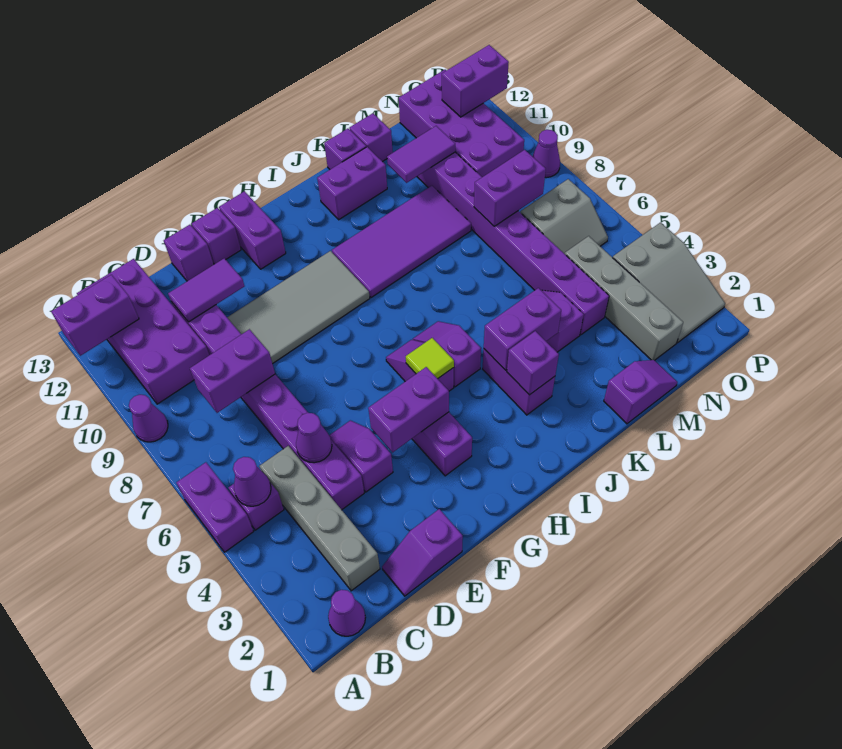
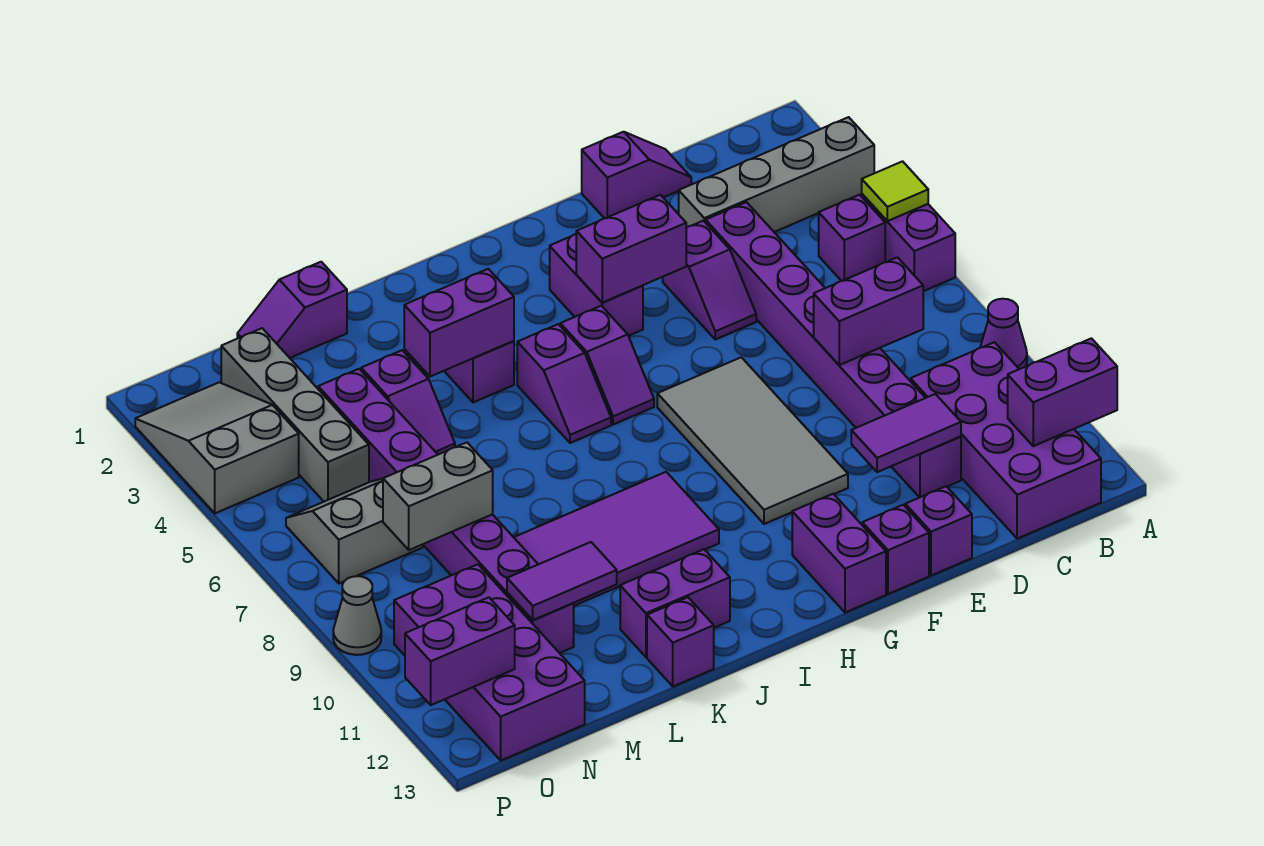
purple cone B1 level 1 -> none
purple cone B5 level 2 -> none
grey brick C2:C5 level 1 -> grey brick A3:D3 level 1
purple cone D5 level 2 -> none
grey tile E9:H10 level 1 -> grey tile F7:G10 level 1
lime tile H5 level 2 -> lime tile A5 level 2
purple brick J3 level 2 -> none
purple brick L13 level 1 -> none
purple brick M8:N8 level 2 -> grey brick M8:N8 level 2
purple cone P9 level 1 -> grey cone P9 level 1

